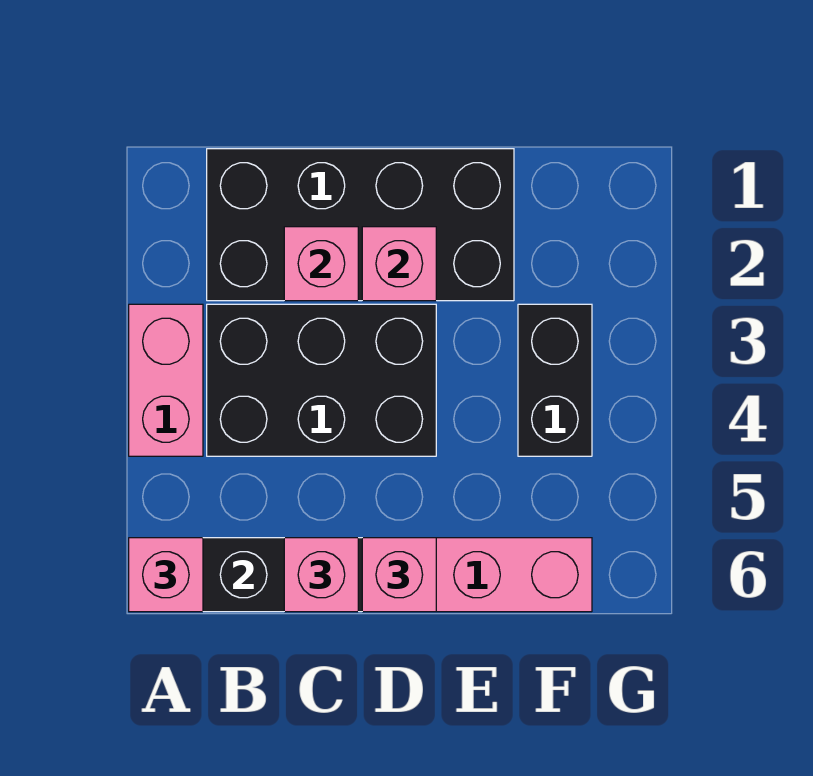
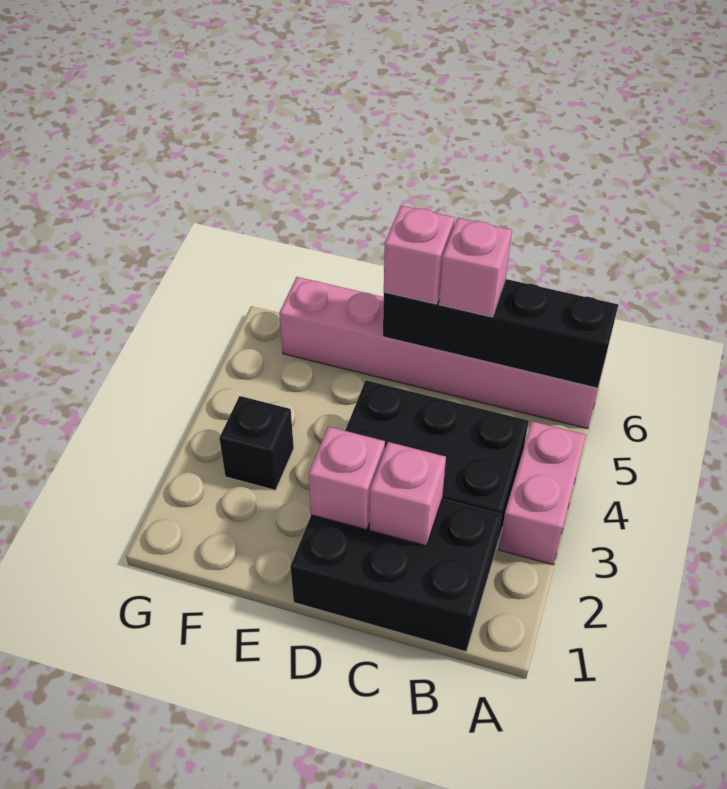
pink brick A6 level 3 -> none
black brick B1:E2 level 1 -> black brick B1:D2 level 1
black brick F3:F4 level 1 -> black brick F3 level 1

